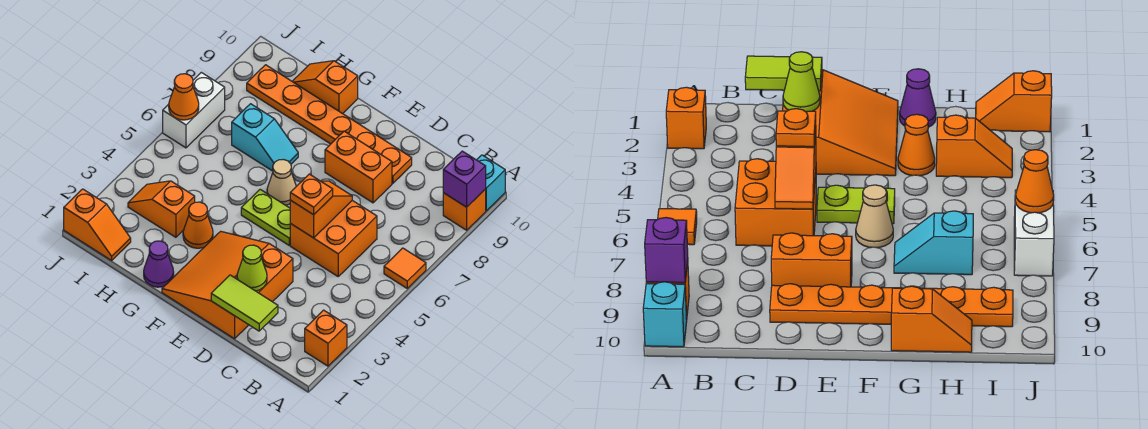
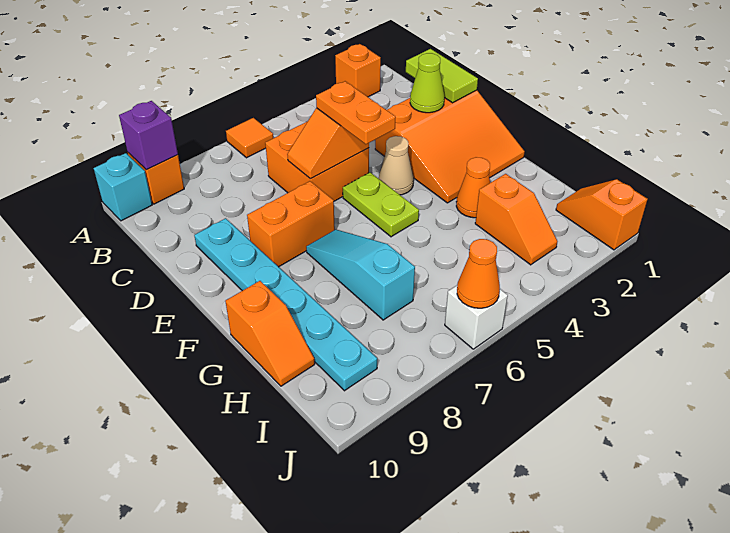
orange plate D5 level 3 -> orange plate D5:E5 level 3
orange brick D8:E8 level 1 -> orange brick E7:E8 level 1
orange plate D9:I9 level 1 -> cyan plate D9:I9 level 1
tan cone F6 level 1 -> tan cone E4 level 1
purple cone G1 level 1 -> none
cyan slope G7:H7 level 1 top H -> cyan slope F7:H7 level 1 top H
white brick J6:J7 level 1 -> white brick J6 level 1

